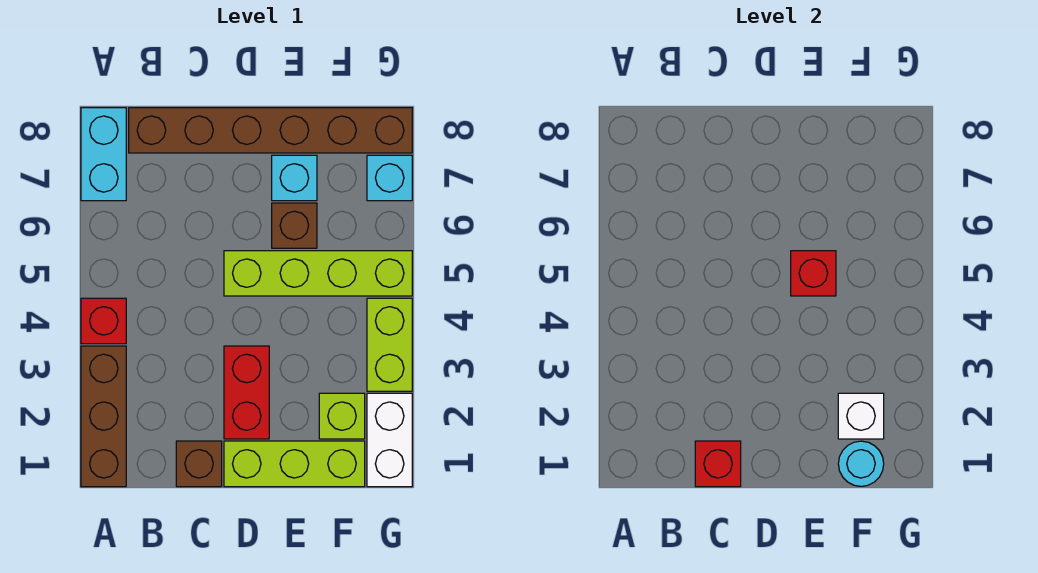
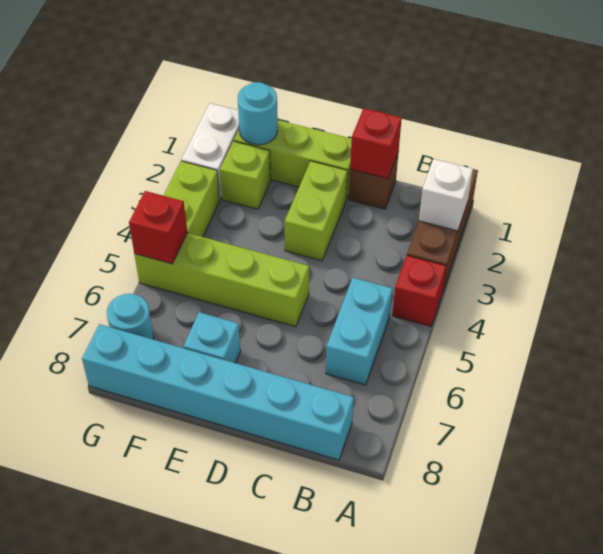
cyan brick A7:A8 level 1 -> cyan brick B5:B6 level 1
brown brick B8:G8 level 1 -> cyan brick B8:G8 level 1
red brick D2:D3 level 1 -> lime brick D2:D3 level 1
red brick E5 level 2 -> red brick G5 level 2
brown brick E6 level 1 -> none
white brick F2 level 2 -> white brick A2 level 2
cyan brick G7 level 1 -> cyan round brick G7 level 1

